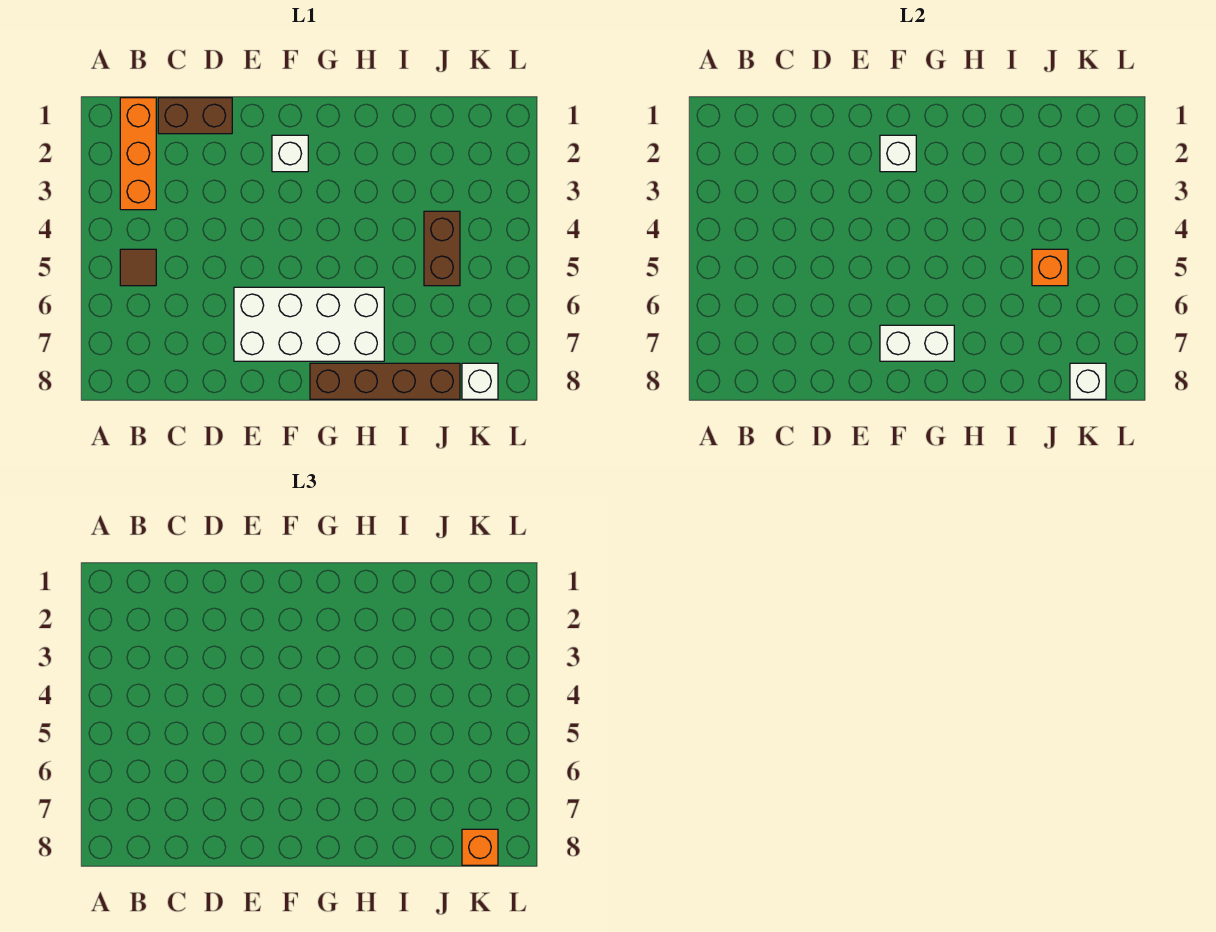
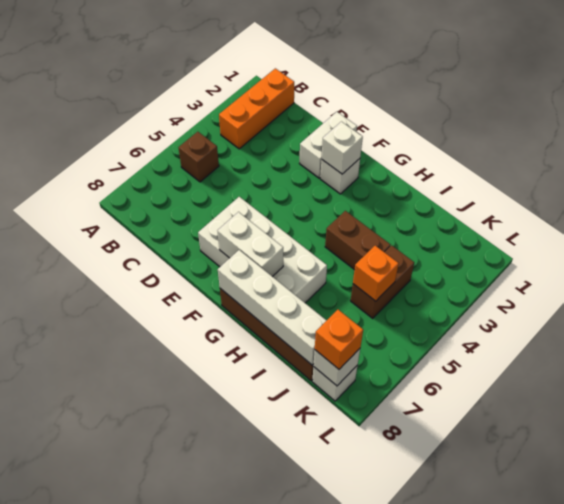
brown tile B5 level 1 -> brown brick B5 level 1
brown brick C1:D1 level 1 -> brown brick H4:I4 level 1
none -> white brick E1:E2 level 1
none -> white brick G8:J8 level 2

